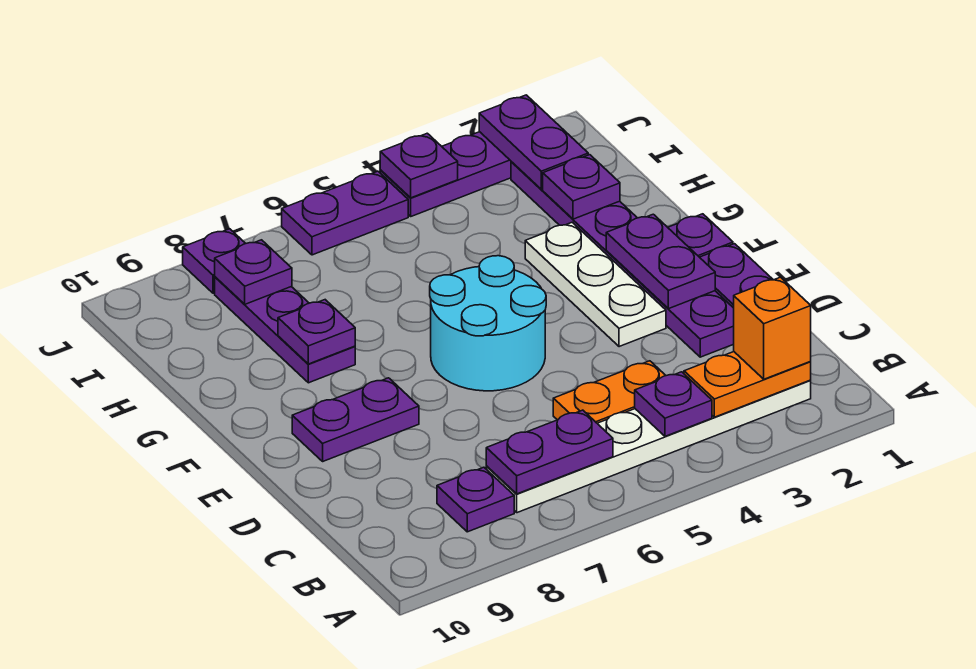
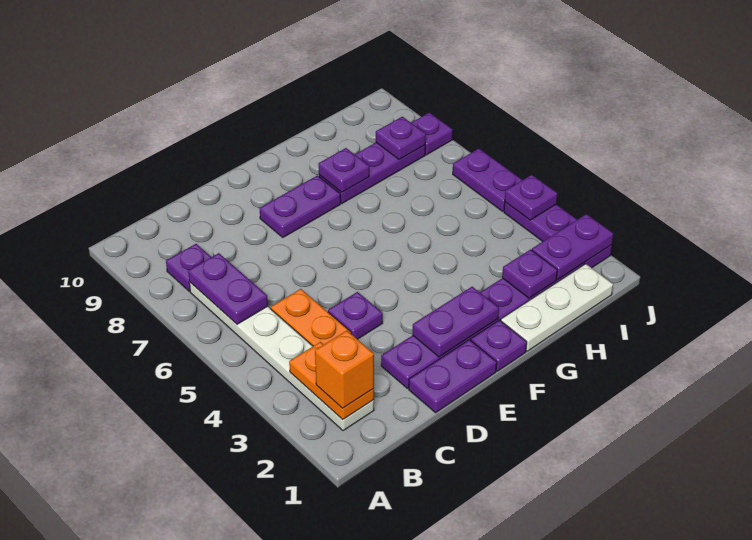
purple plate B4 level 2 -> purple plate D4 level 1
white plate E3:G3 level 1 -> white plate G1:I1 level 1
cyan round brick E5:F6 level 1 -> none
purple plate E8:E9 level 1 -> purple plate E8:F8 level 1

